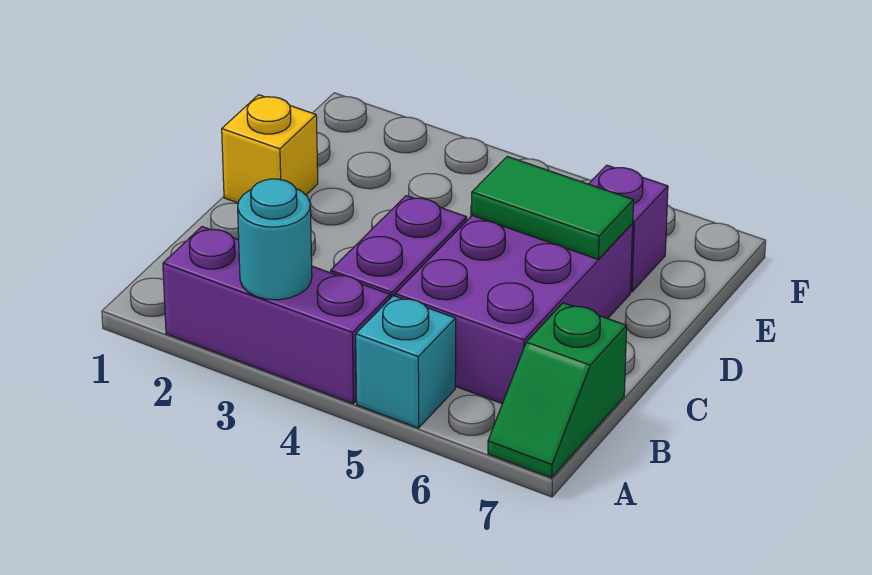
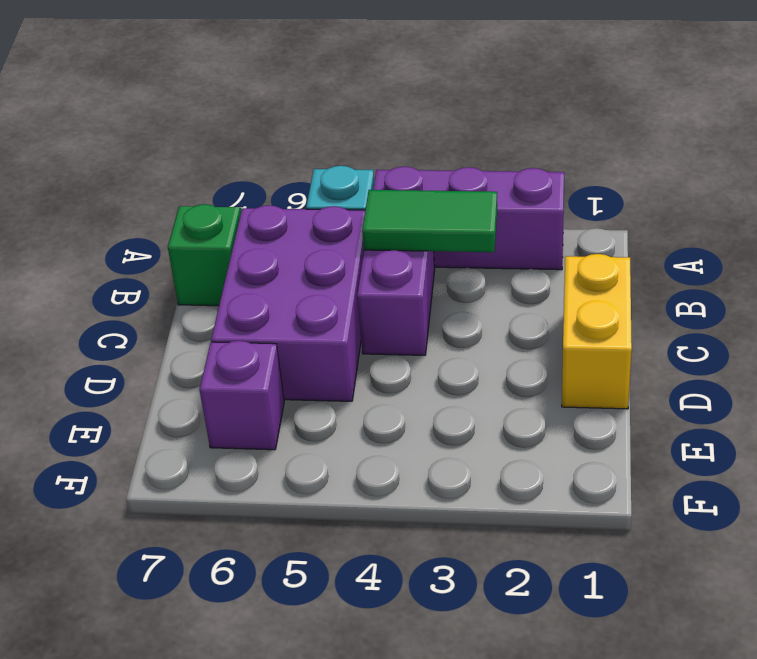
cyan round brick A3 level 2 -> none
yellow brick D1 level 1 -> yellow brick C1:D1 level 1
green tile D5:D6 level 2 -> green tile B3:B4 level 2

